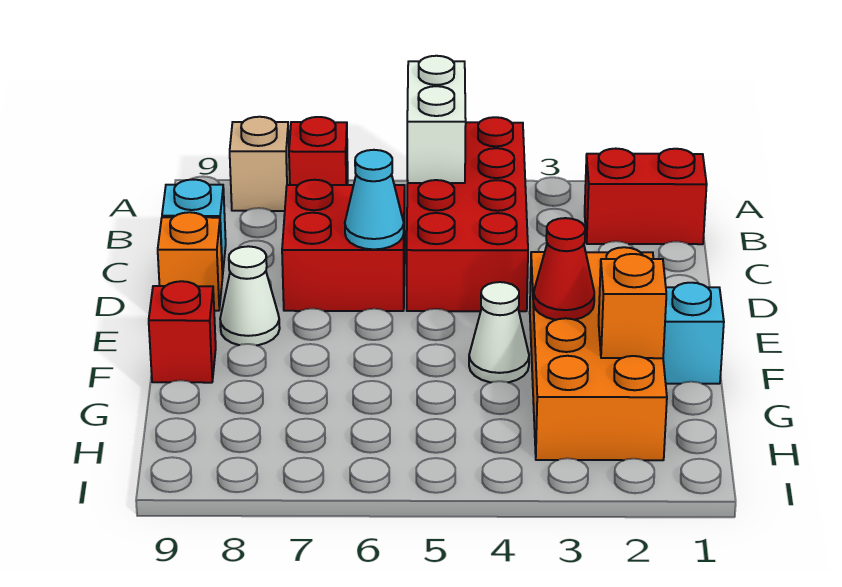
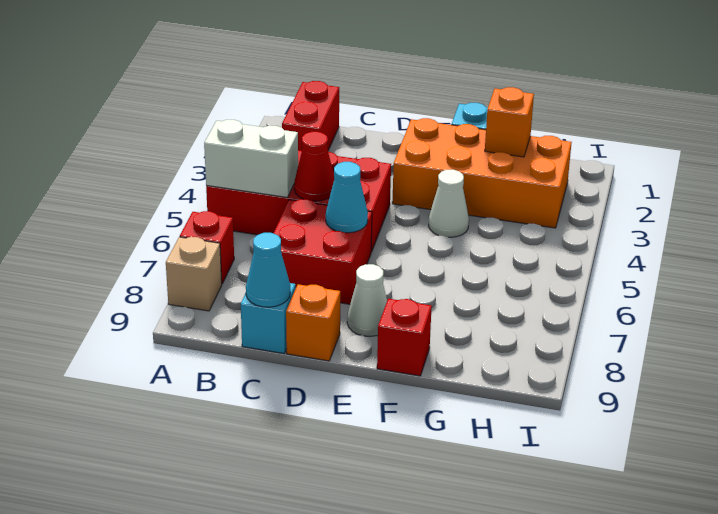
none -> cyan cone C9 level 2
red cone F3 level 2 -> red cone C5 level 2

